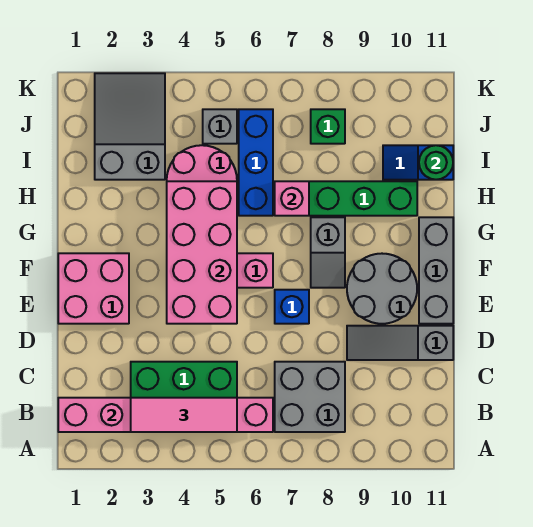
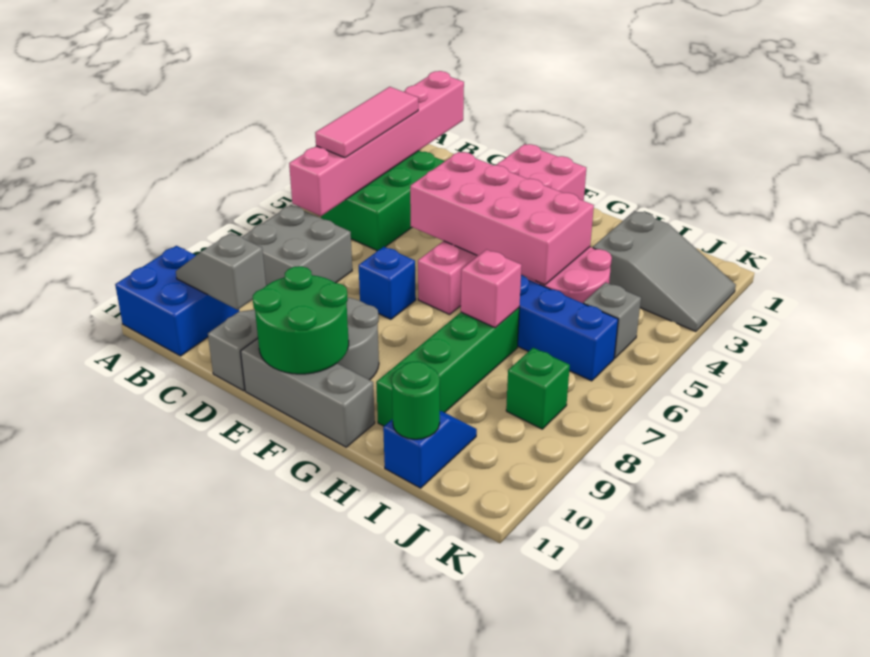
none -> blue brick A10:B11 level 1
none -> green round brick E10:F11 level 2
grey slope F8:G8 level 1 top G -> grey slope B10:C10 level 2 top C

